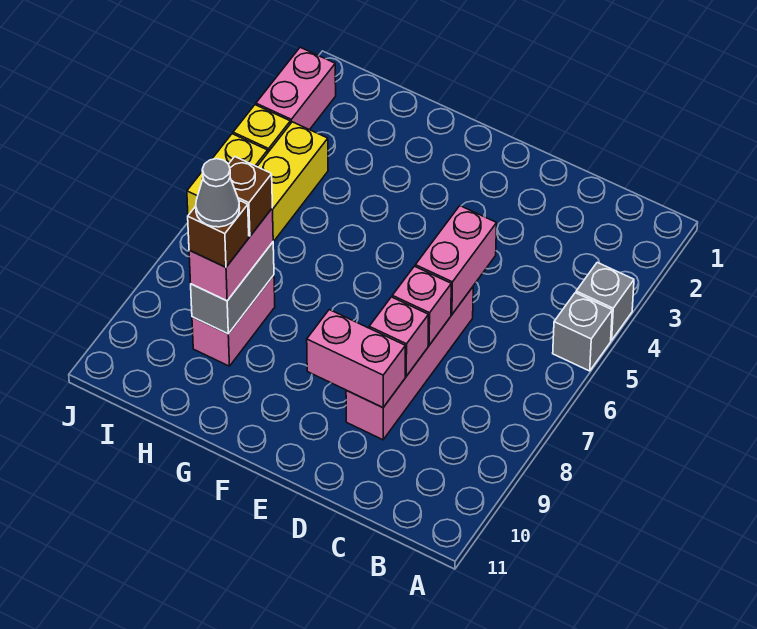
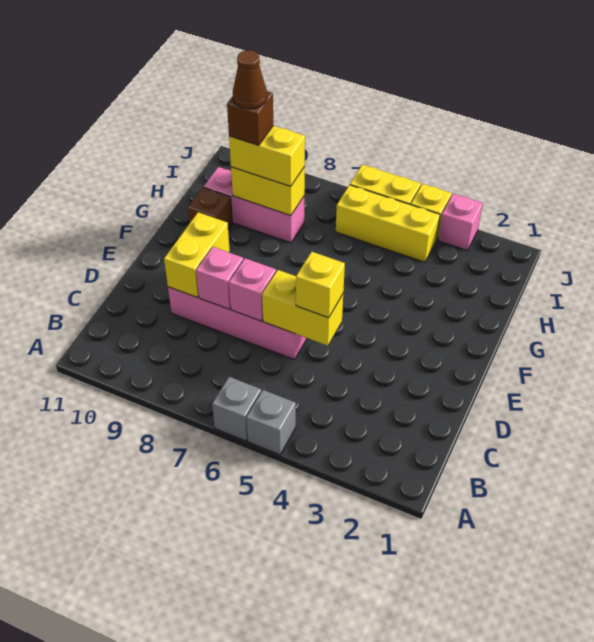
grey brick A4 level 1 -> grey brick A6 level 1
pink brick D5:D6 level 2 -> yellow brick D5:D6 level 2
none -> yellow brick D5 level 3
pink brick D9:E9 level 2 -> yellow brick D9:E9 level 2
pink brick H8:H9 level 1 -> pink brick H8:H10 level 1
grey brick H8:H9 level 2 -> yellow brick H8:H9 level 2
pink brick H8:H9 level 3 -> yellow brick H8:H9 level 3
brown brick H8 level 4 -> brown brick G10 level 1
grey cone H9 level 5 -> brown cone H9 level 5
pink brick J2:J3 level 1 -> pink brick J3 level 1

